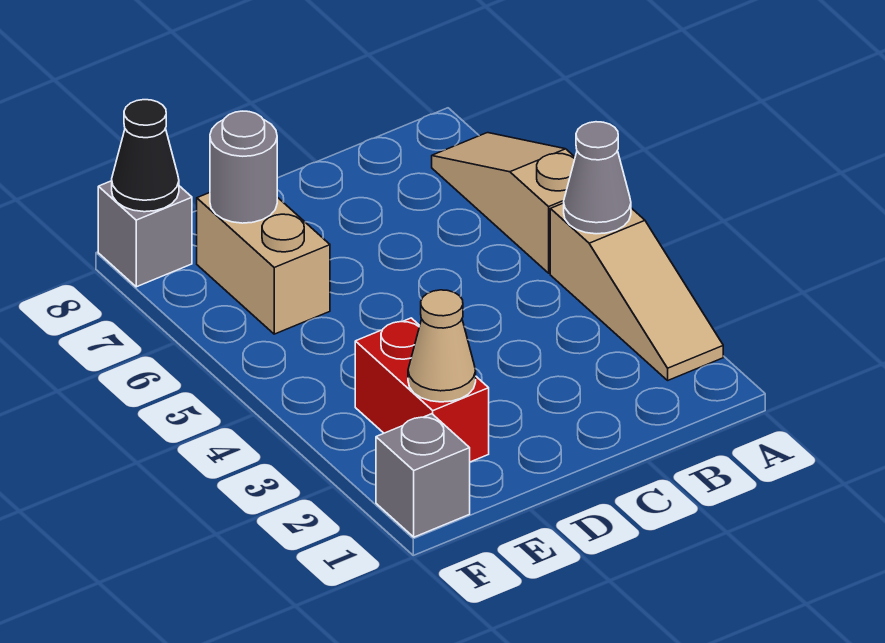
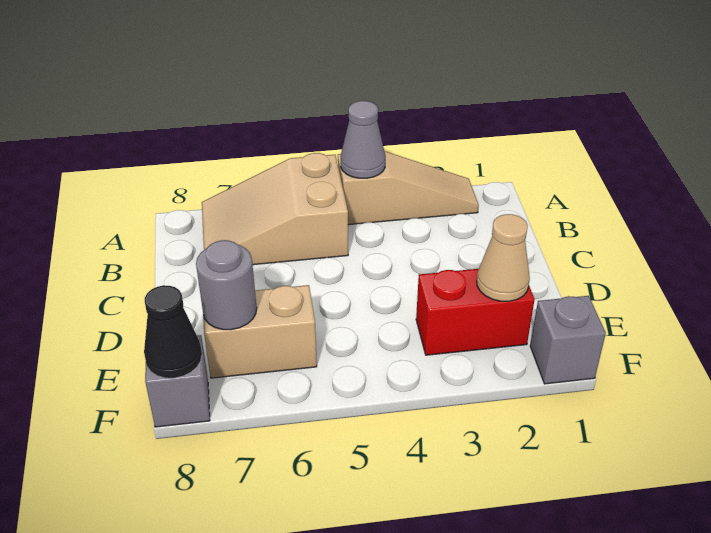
tan slope A5:A7 level 1 top 5 -> tan slope A5:B7 level 1 top 5

